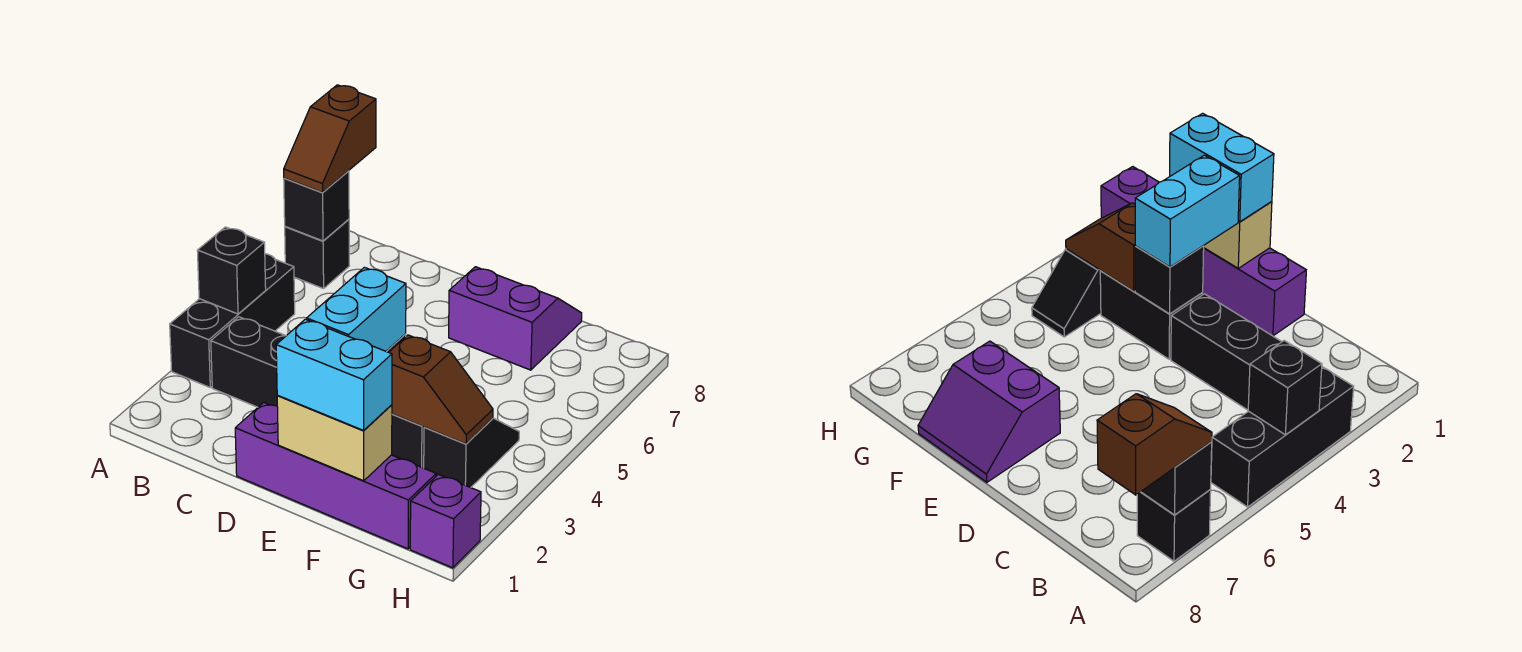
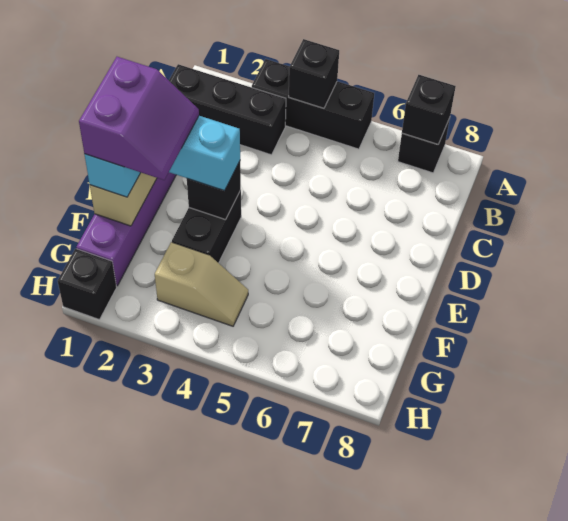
brown slope A7:A8 level 3 top 8 -> none
black brick B3:D3 level 1 -> black brick B1:B3 level 1
purple slope E7:F8 level 1 top 7 -> purple slope E1:F2 level 4 top 1
brown slope F3:G3 level 2 top F -> none
black slope G3:G4 level 1 top 3 -> tan slope G3:G4 level 1 top 3
purple brick H1 level 1 -> black brick H1 level 1

